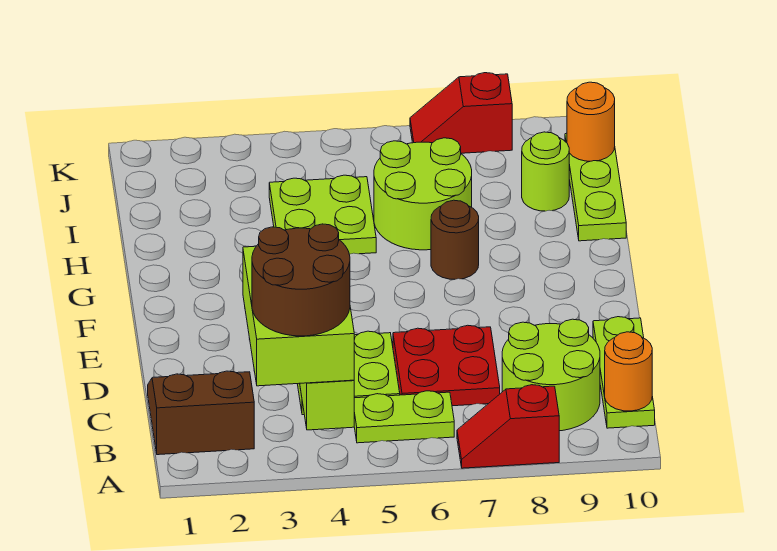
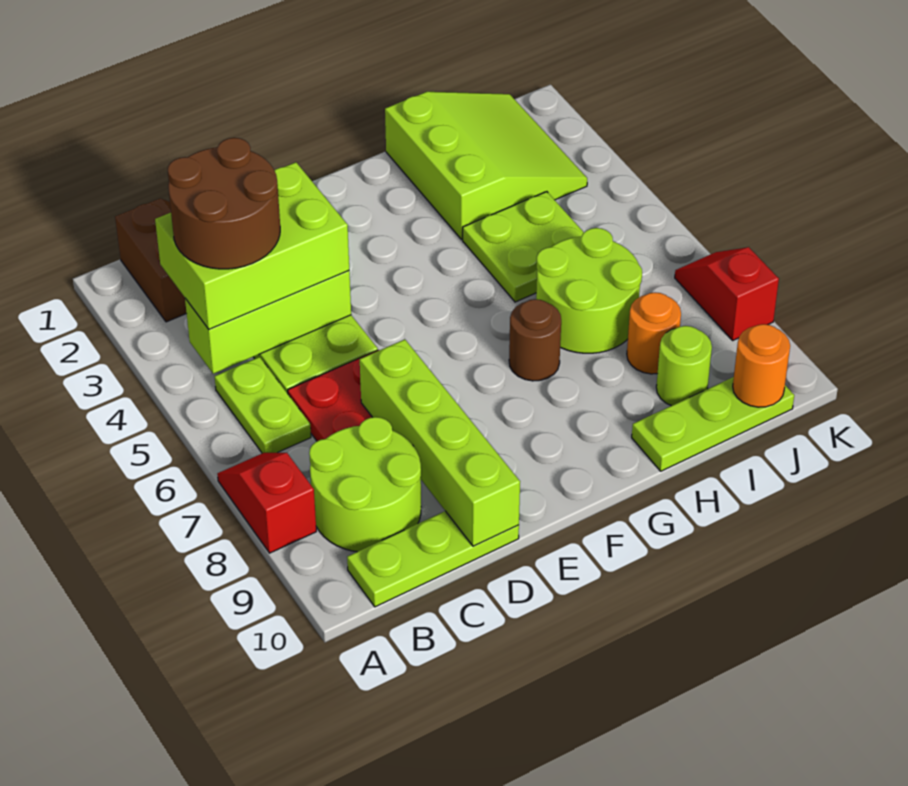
orange round brick B10 level 2 -> orange round brick I8 level 1
none -> lime brick D7:D10 level 2
none -> lime slope H1:J3 level 1 top H

